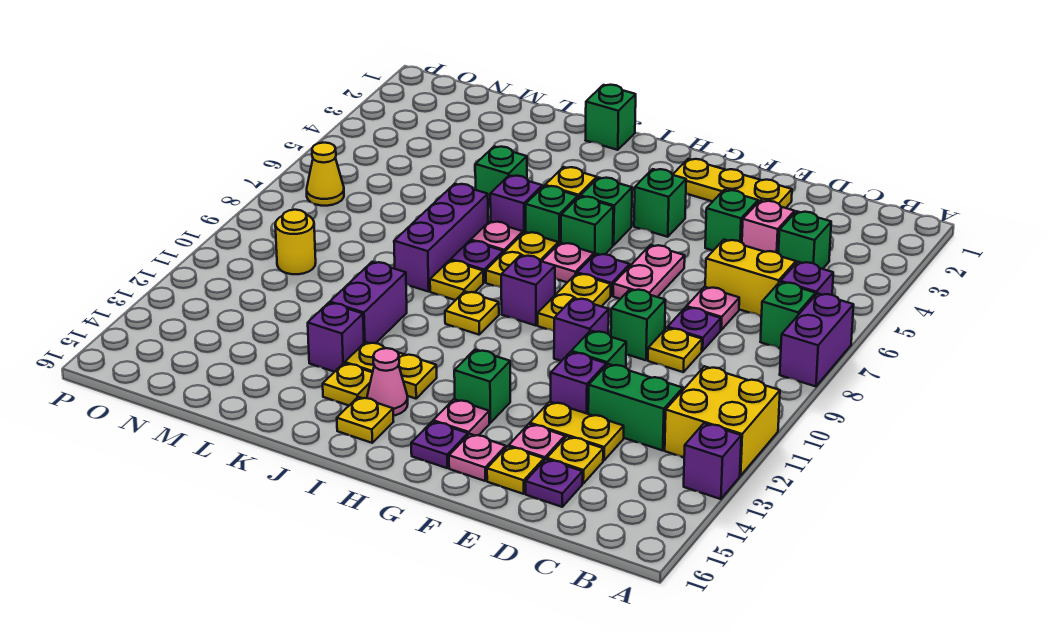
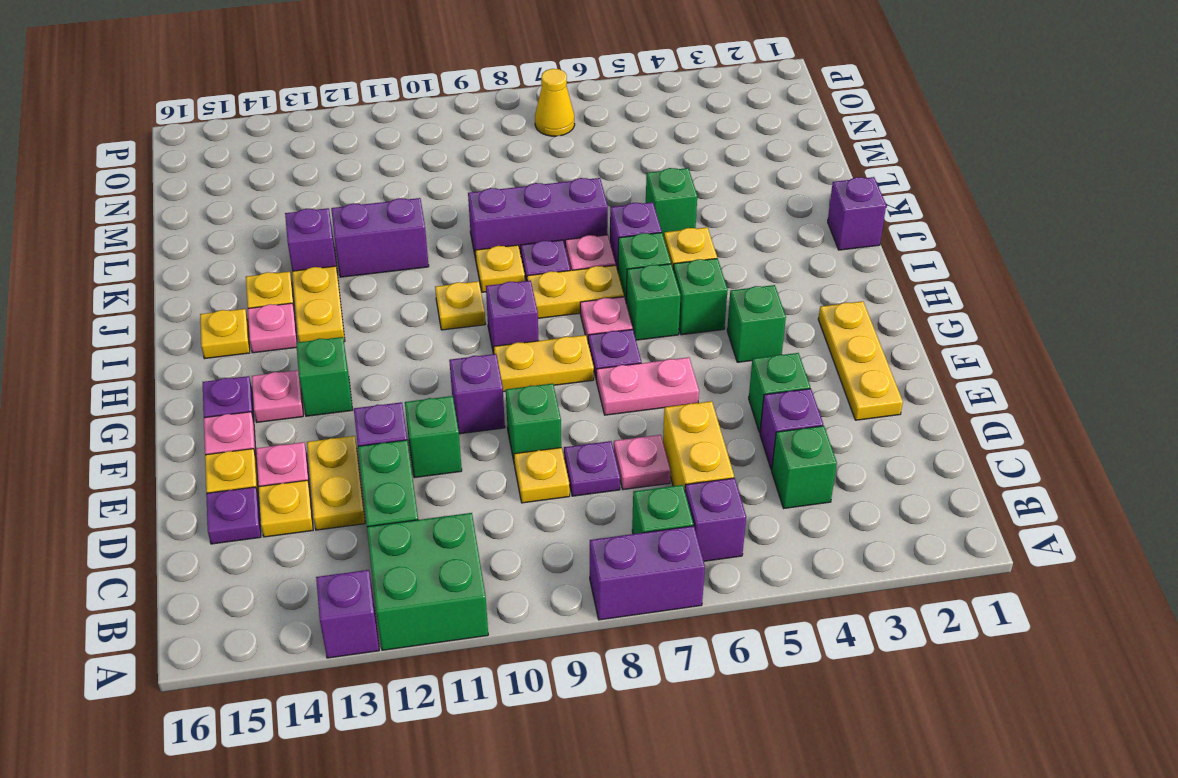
yellow brick A11:B12 level 1 -> green brick A11:B12 level 1
pink brick D4 level 1 -> purple brick D4 level 1
pink cone I14 level 1 -> pink plate I14 level 1
green brick J1 level 1 -> purple brick J1 level 1
yellow round brick N10 level 1 -> none

